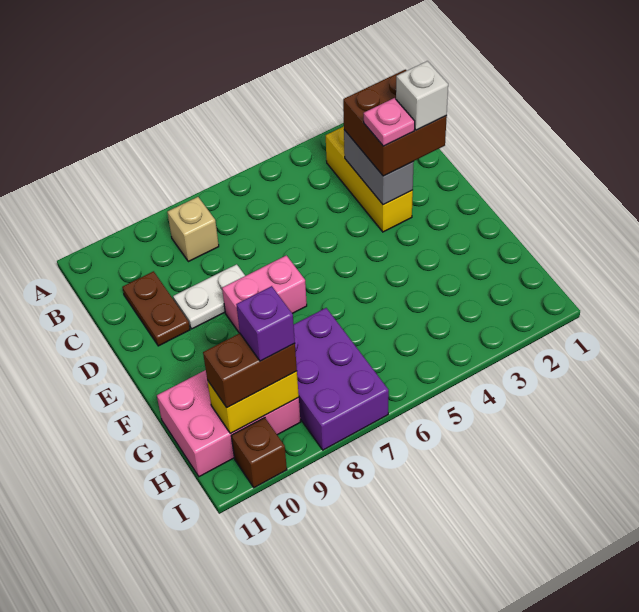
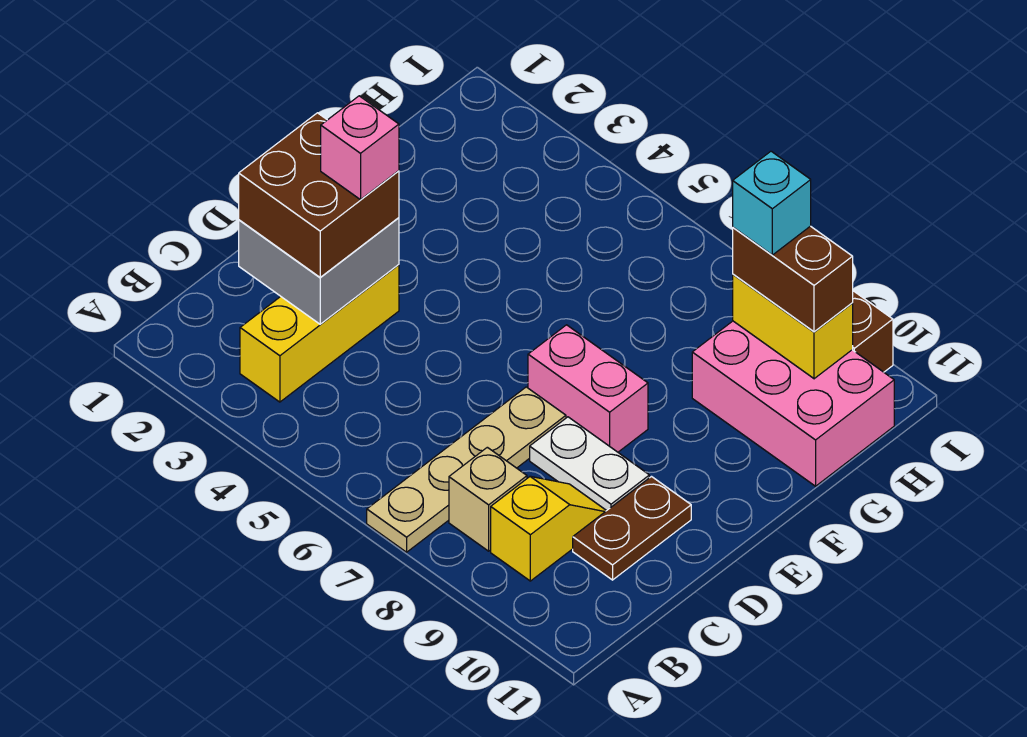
none -> tan plate A7:D7 level 1
none -> yellow slope B9:C9 level 1 top B
grey brick C3:D3 level 2 -> grey brick C2:D3 level 2
white brick D2 level 4 -> none
pink plate D3 level 4 -> pink brick D3 level 4
purple brick G7:I8 level 1 -> none
purple brick H9 level 4 -> cyan brick H9 level 4

